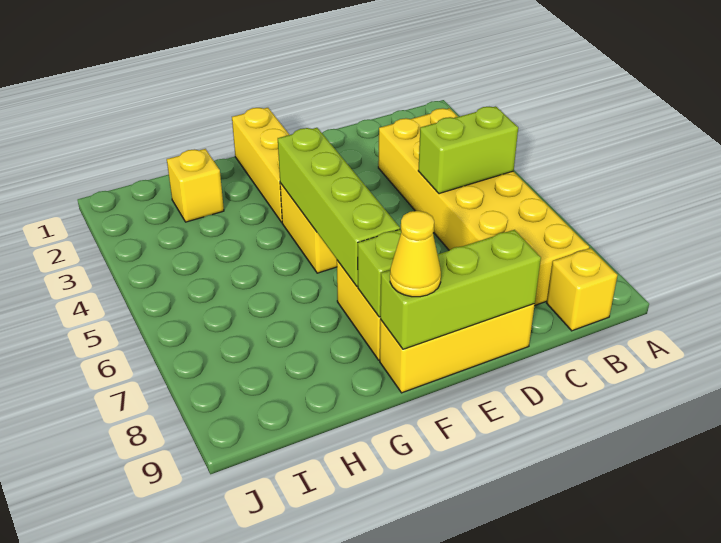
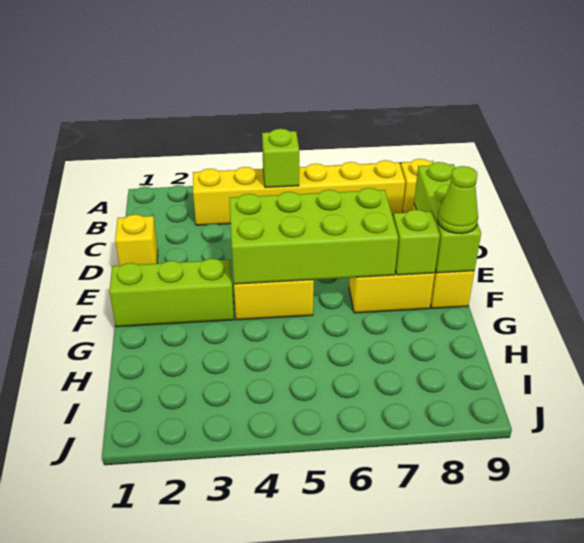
yellow brick B3:C8 level 1 -> yellow brick B3:B8 level 1
lime brick B5:C5 level 2 -> lime brick B5 level 2
yellow brick F1:F3 level 1 -> lime brick F1:F3 level 1
lime brick F4:F7 level 2 -> lime brick E4:F7 level 2
yellow cone F9 level 3 -> lime cone F9 level 3
yellow brick H2 level 1 -> yellow brick D1 level 1

